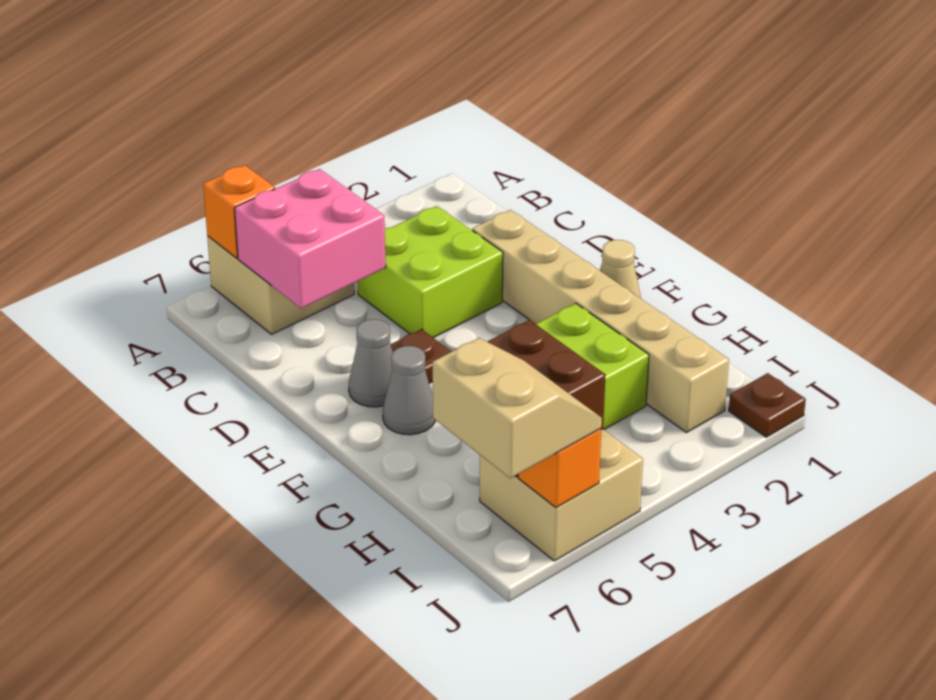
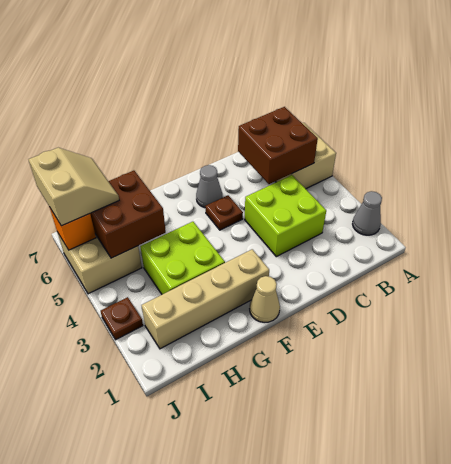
orange brick A6 level 2 -> none
pink brick B5:C6 level 2 -> brown brick B5:C6 level 2
tan brick D2:I2 level 1 -> tan brick F2:I2 level 1
grey cone F6 level 1 -> grey cone A2 level 1
tan slope I6:J7 level 3 top 7 -> tan slope I6:J7 level 3 top J
brown plate J1 level 1 -> brown plate J3 level 1

